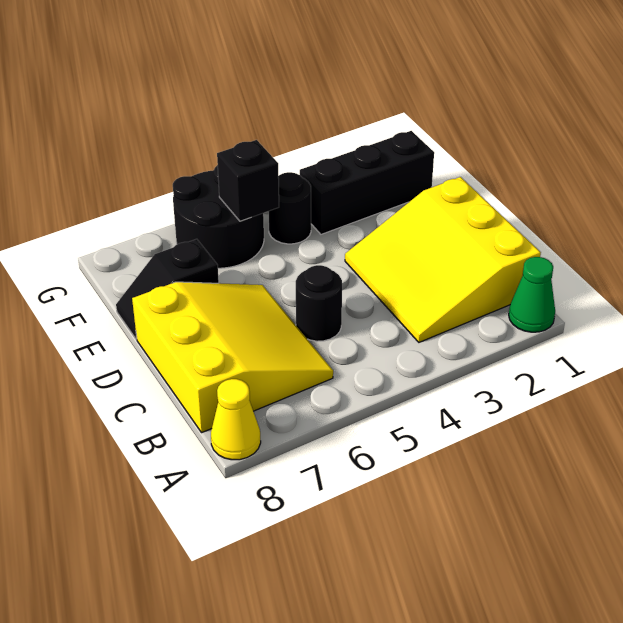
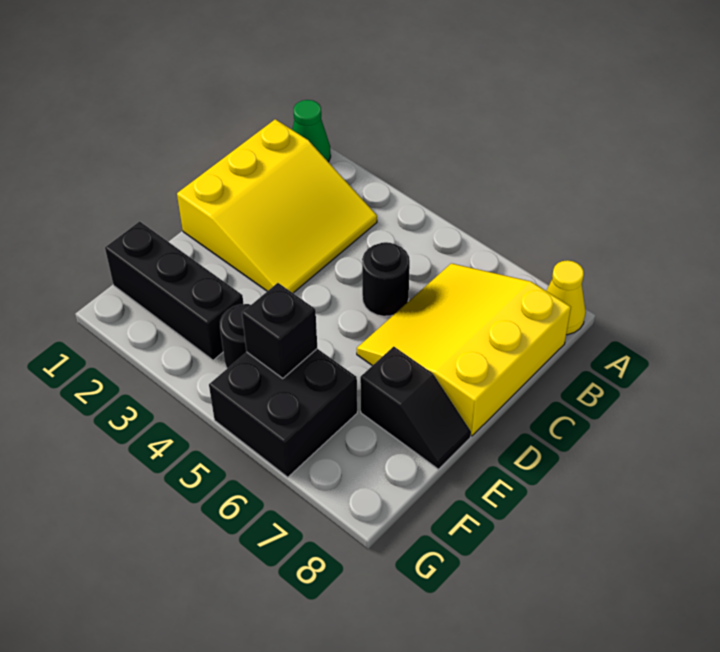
black round brick F5:G6 level 1 -> black brick F5:G6 level 1

